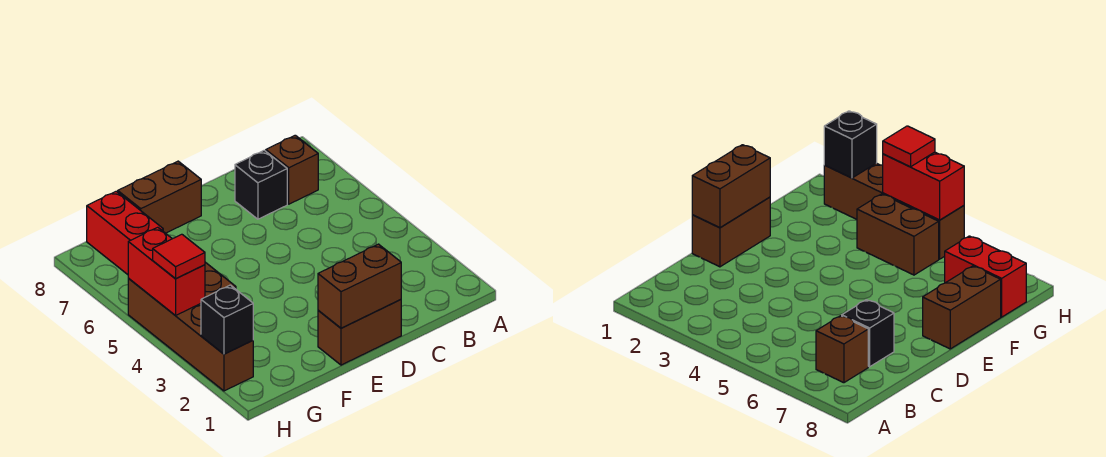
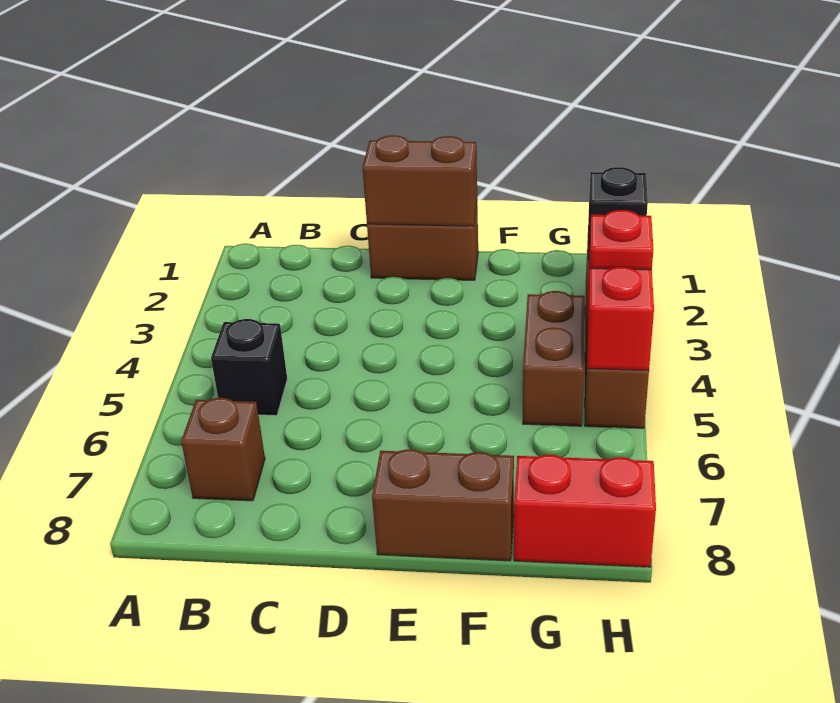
black brick C7 level 1 -> black brick B5 level 1
red brick G7:G8 level 1 -> red brick G8:H8 level 1
red tile H4 level 3 -> red plate H4 level 3

